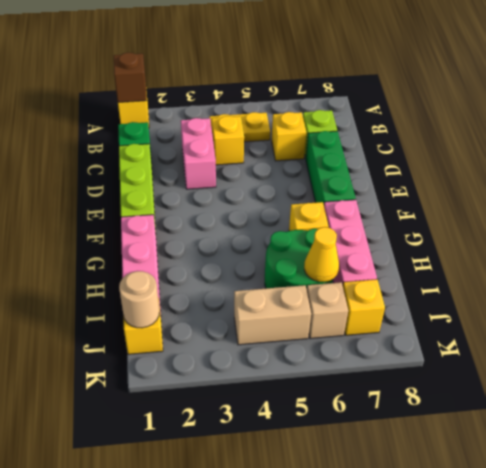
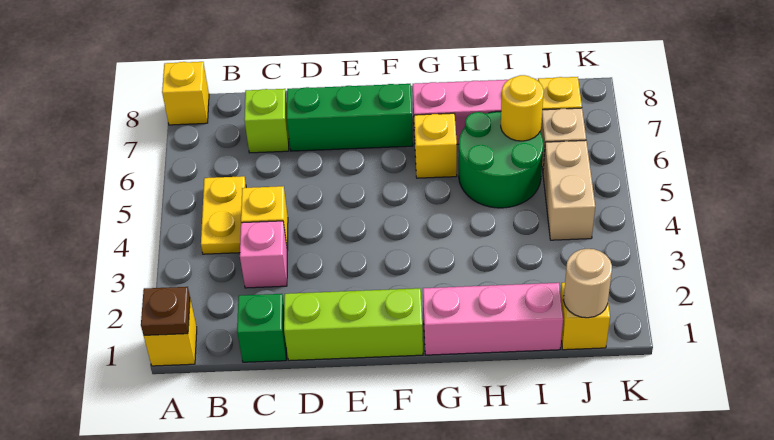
brown brick A1 level 2 -> brown plate A1 level 2
pink brick C3:D3 level 1 -> pink brick C3 level 1
yellow brick C6 level 1 -> yellow brick A8 level 1
yellow cone I6 level 2 -> yellow round brick I6 level 2

